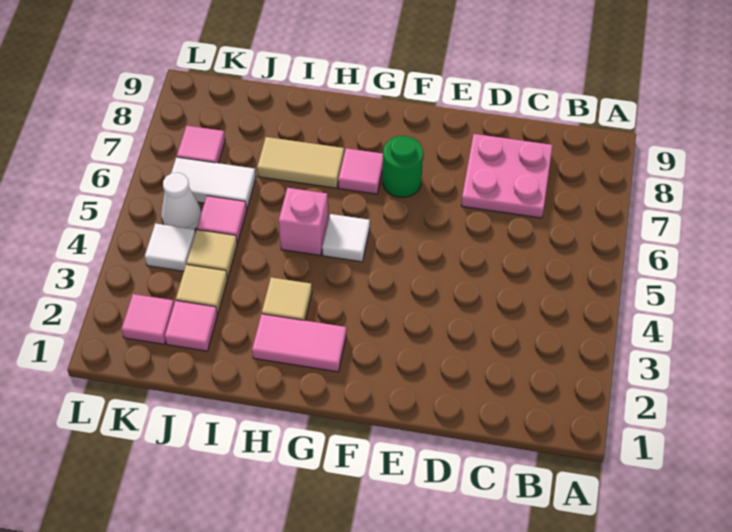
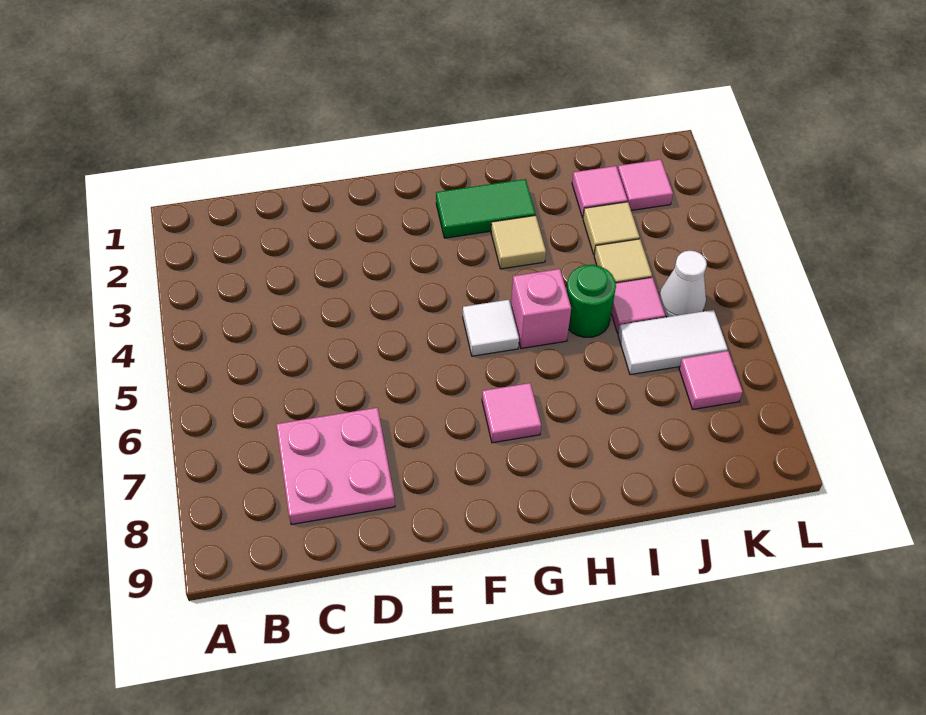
green round brick F7 level 1 -> green round brick I5 level 1
pink tile G2:H2 level 1 -> green tile G2:H2 level 1
tan tile H7:I7 level 1 -> none
white tile K4 level 1 -> none

